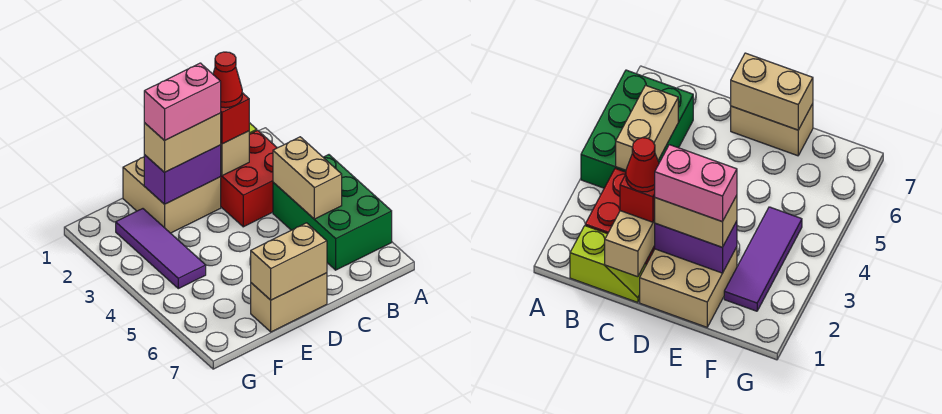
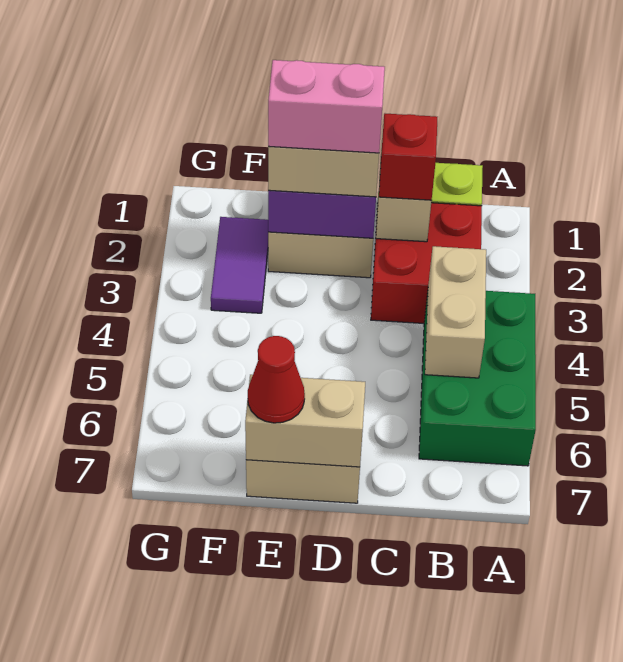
red cone C2 level 4 -> red cone E7 level 3
purple tile F2:F4 level 1 -> purple tile F2:F3 level 1

